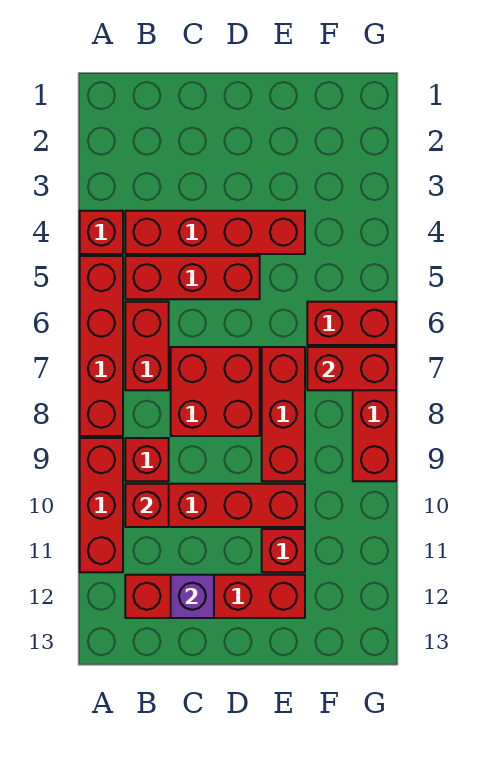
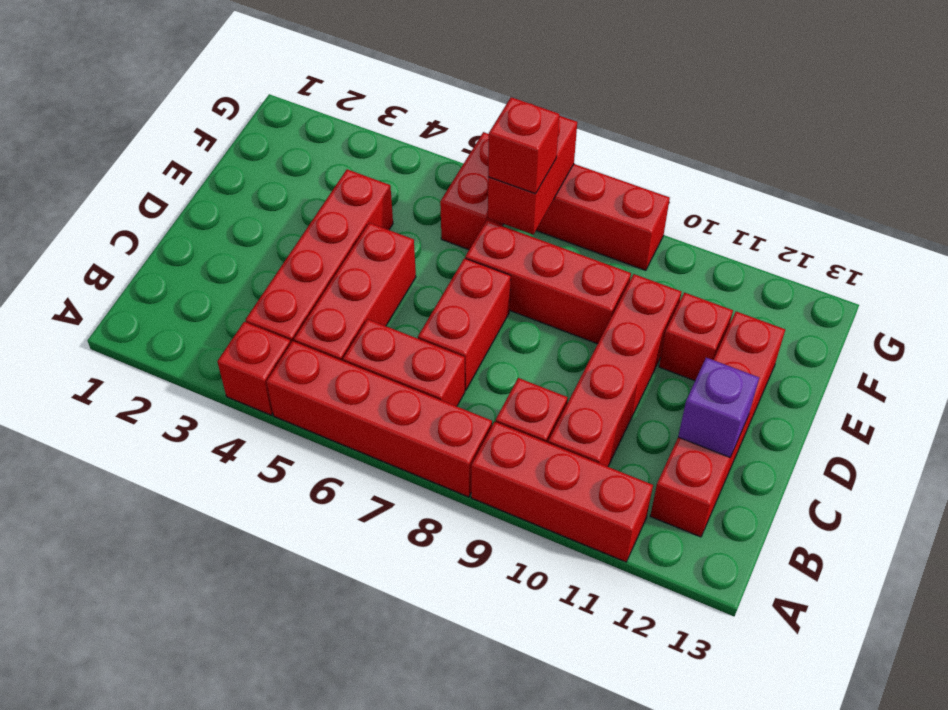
red brick B10 level 2 -> red brick F7 level 3
red brick C7:D8 level 1 -> red brick C7:D7 level 1

